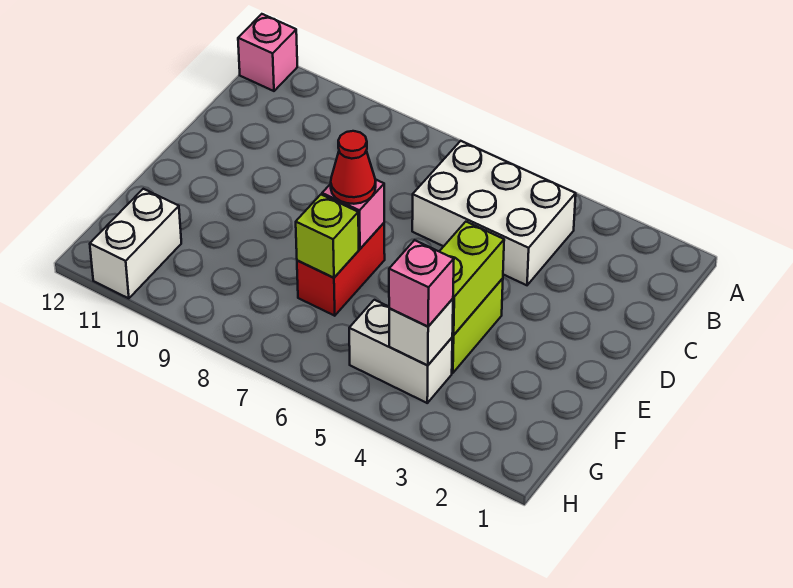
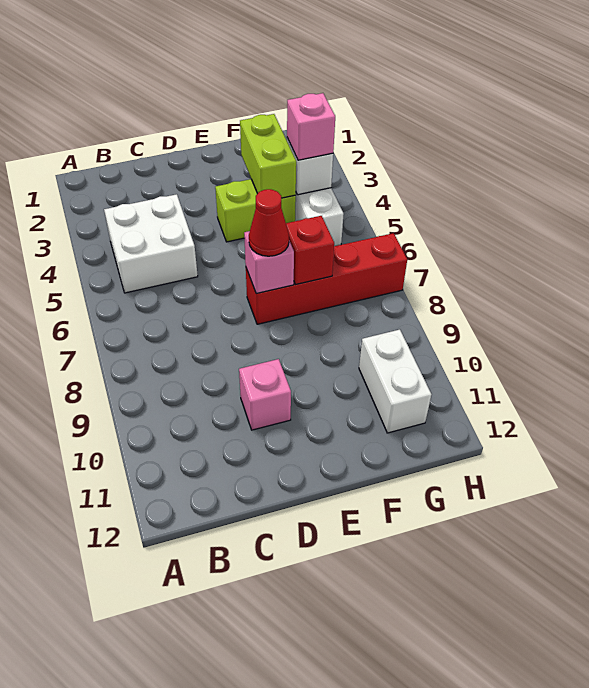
pink brick A12 level 1 -> pink brick D10 level 1
white brick B4:C6 level 1 -> white brick B4:C5 level 1
lime brick E4:F4 level 2 -> lime brick F3:F4 level 2
red brick E7:F7 level 1 -> red brick E7:H7 level 1
lime brick F7 level 2 -> red brick F7 level 2
white brick G11:H11 level 1 -> white brick G10:G11 level 1

